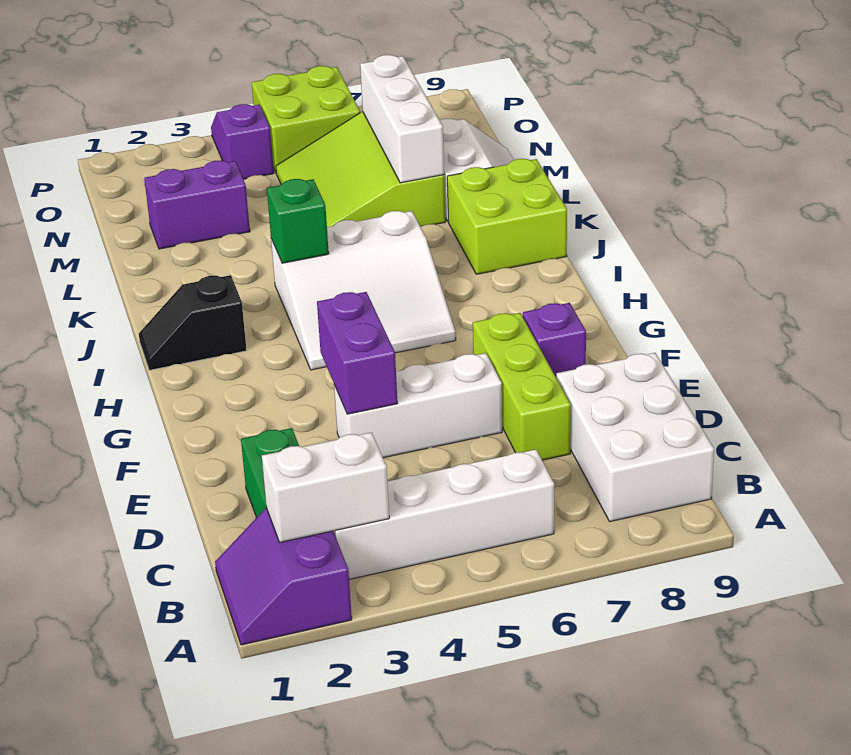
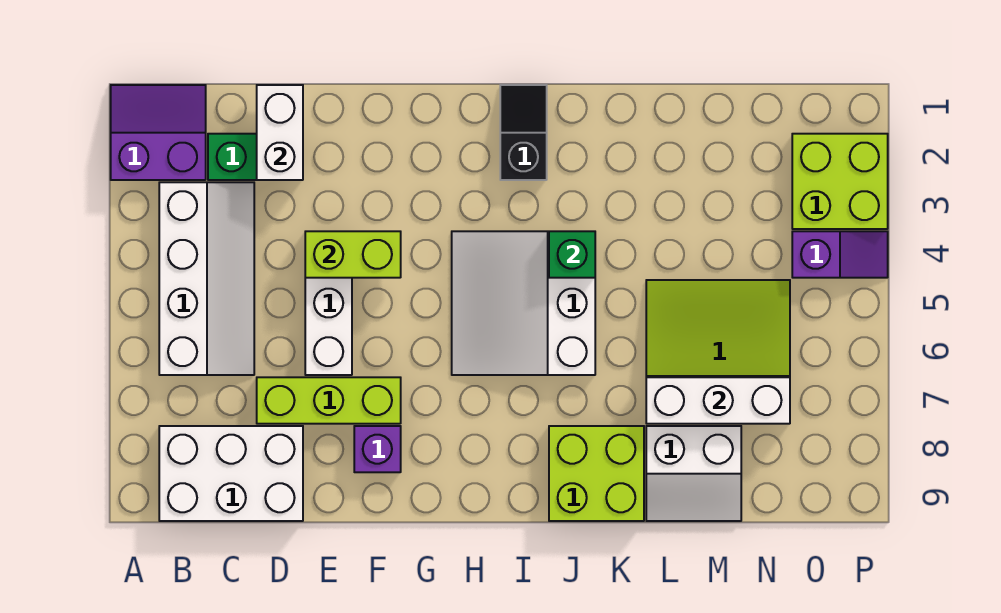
white brick B2:B3 level 2 -> white brick D1:D2 level 2
purple brick E4:F4 level 2 -> lime brick E4:F4 level 2
purple brick M2:M3 level 1 -> none
lime brick O5:P6 level 1 -> lime brick O2:P3 level 1

